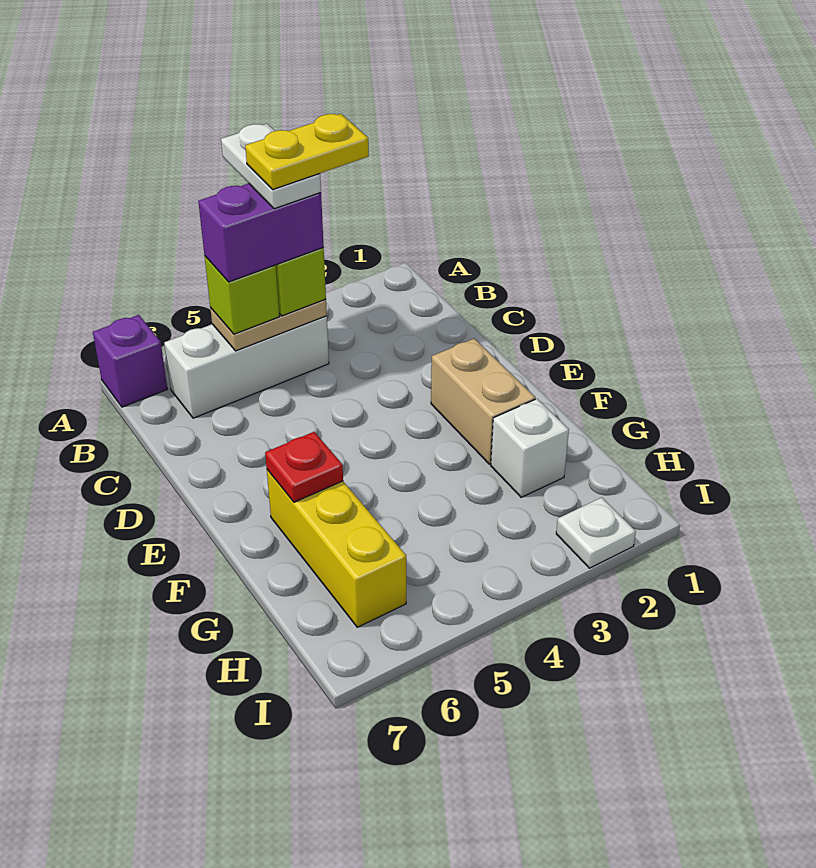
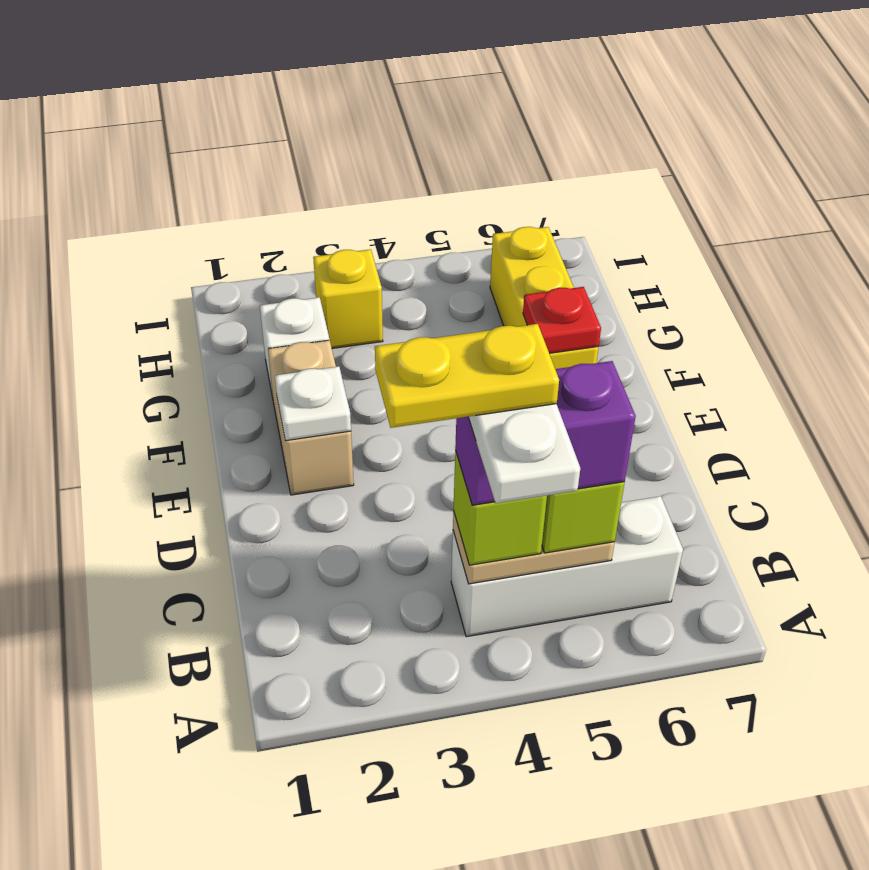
purple brick A7 level 1 -> none
none -> yellow brick H3 level 1
white plate I2 level 1 -> white plate E2 level 2

